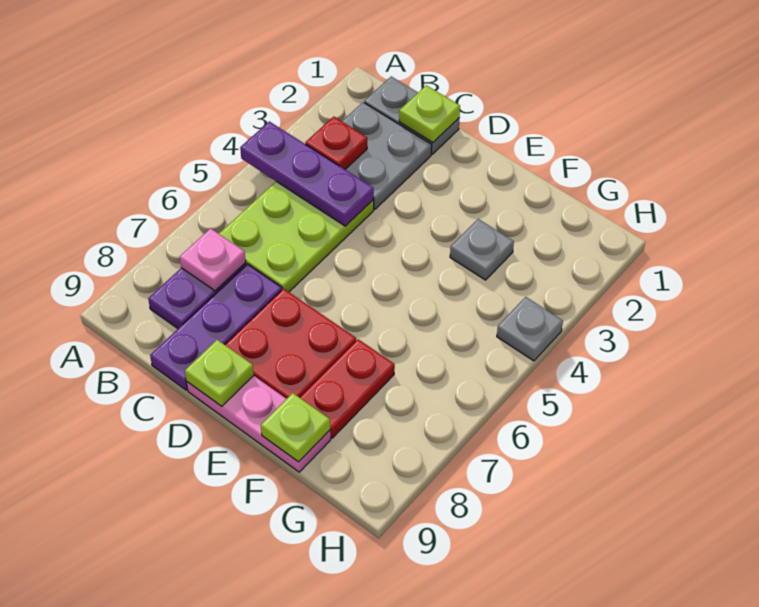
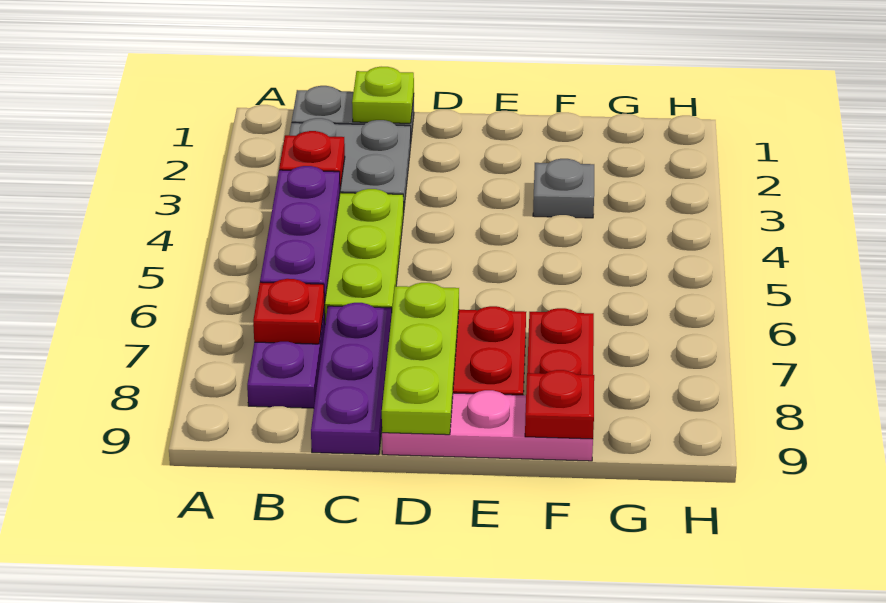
purple plate A4:C4 level 2 -> purple plate B4:B6 level 2
pink plate B7 level 2 -> red plate B7 level 2
lime plate D9 level 2 -> lime plate D7:D9 level 2
lime plate F9 level 2 -> red plate F9 level 2
grey plate H4 level 1 -> none

